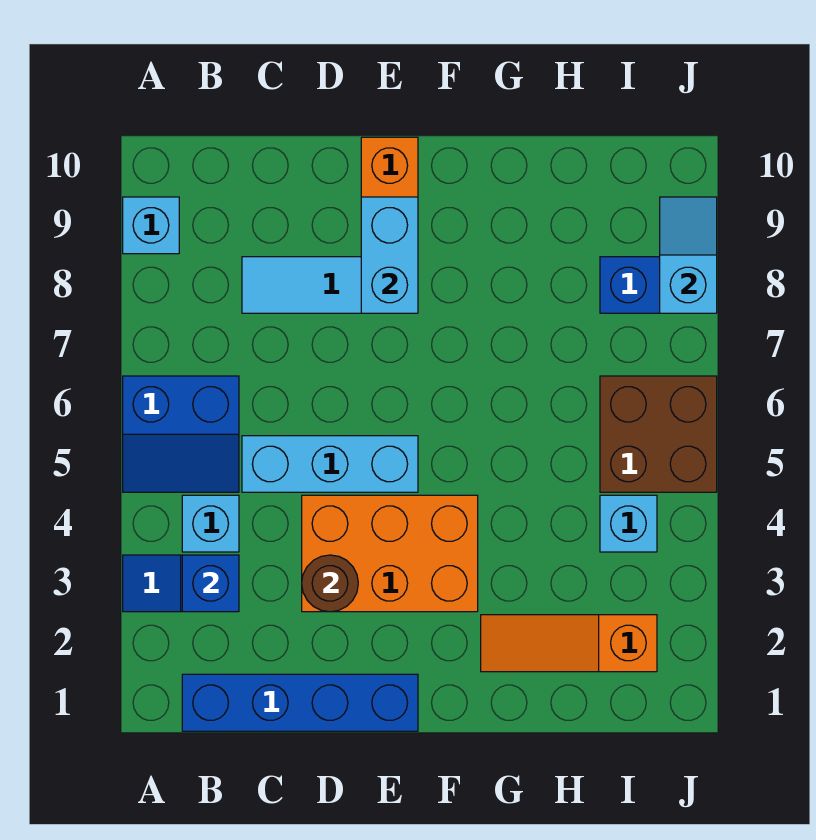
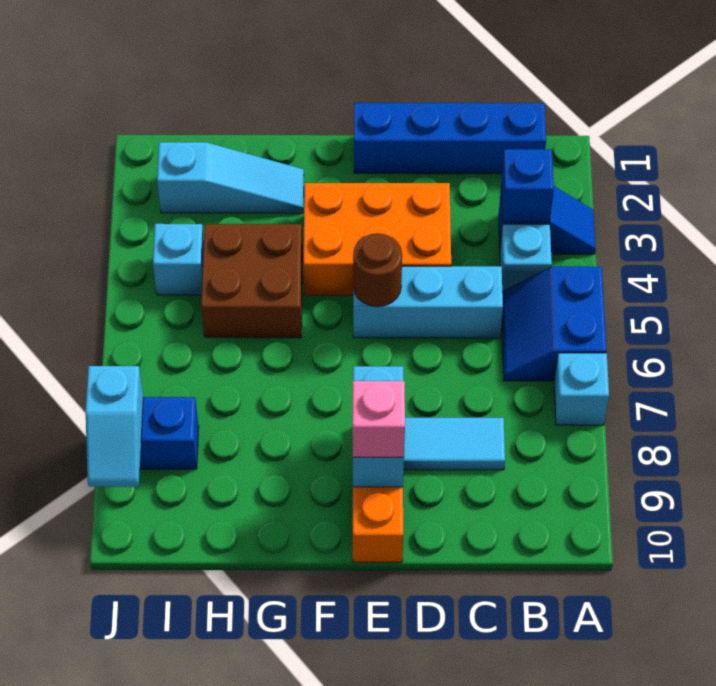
blue slope A5:B6 level 1 top 6 -> blue slope A5:B6 level 1 top A
cyan brick A9 level 1 -> cyan brick A7 level 1
brown round brick D3 level 2 -> brown round brick E5 level 2
none -> pink brick E9 level 3
orange slope G2:I2 level 1 top I -> cyan slope G2:I2 level 1 top I
brown brick I5:J6 level 1 -> brown brick G4:H5 level 1

